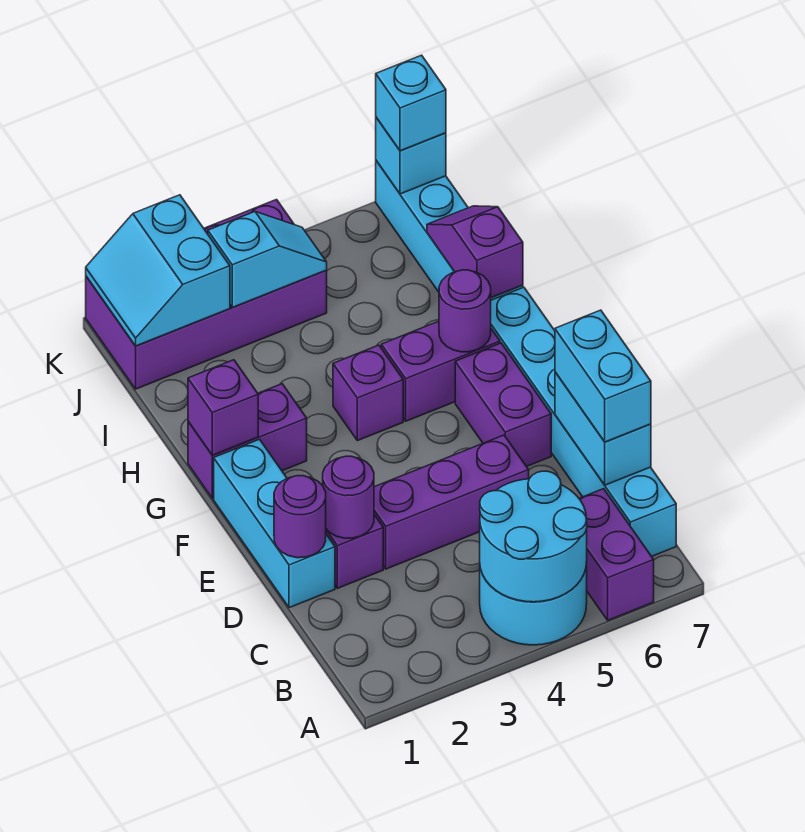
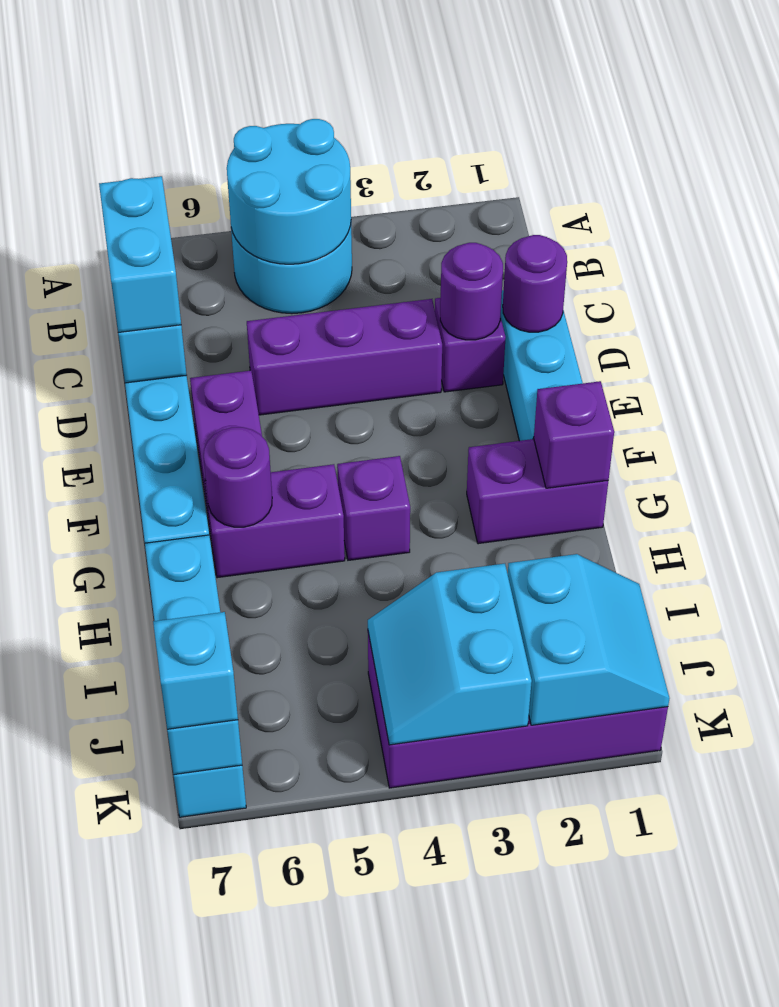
purple brick A6:B6 level 1 -> none
purple slope H7:I7 level 2 top H -> none
cyan slope J3:J4 level 2 top 3 -> cyan slope J3:K4 level 2 top 3

